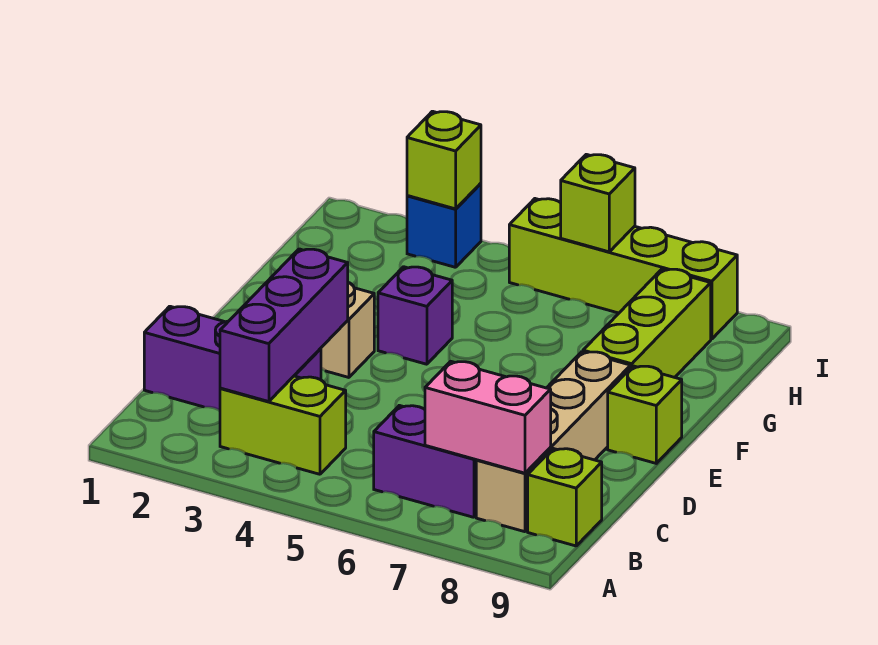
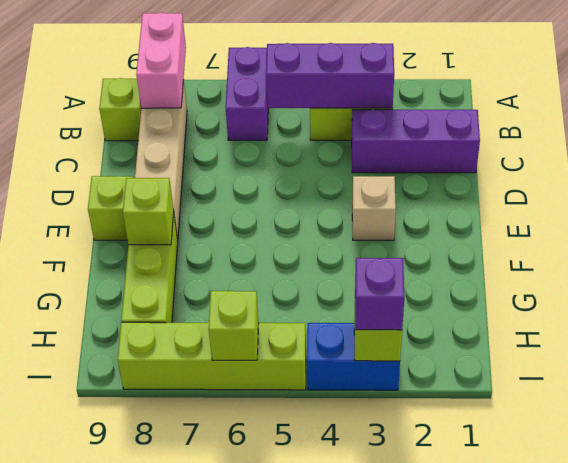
purple brick B3:D3 level 2 -> purple brick B3:B5 level 2
purple brick B6:B7 level 1 -> purple brick A6:B6 level 1
pink brick B7:B8 level 2 -> pink brick A8:B8 level 2
purple brick F4 level 1 -> purple brick I3 level 3
none -> lime brick F8 level 2
blue brick I3 level 1 -> blue brick I3:I4 level 1

